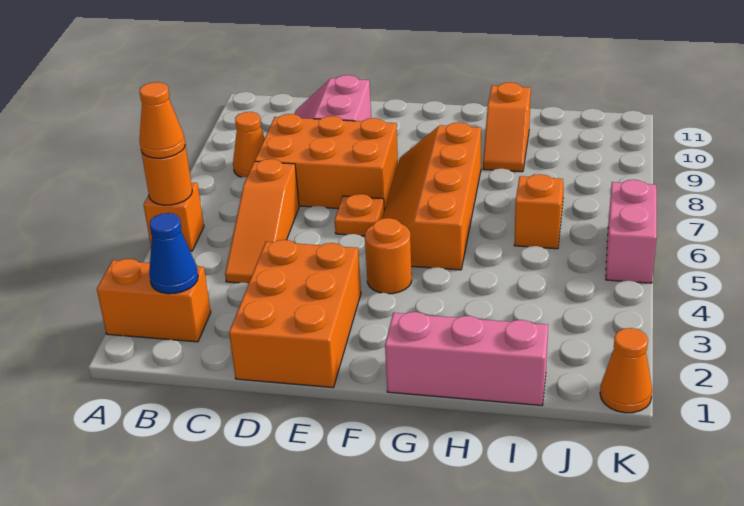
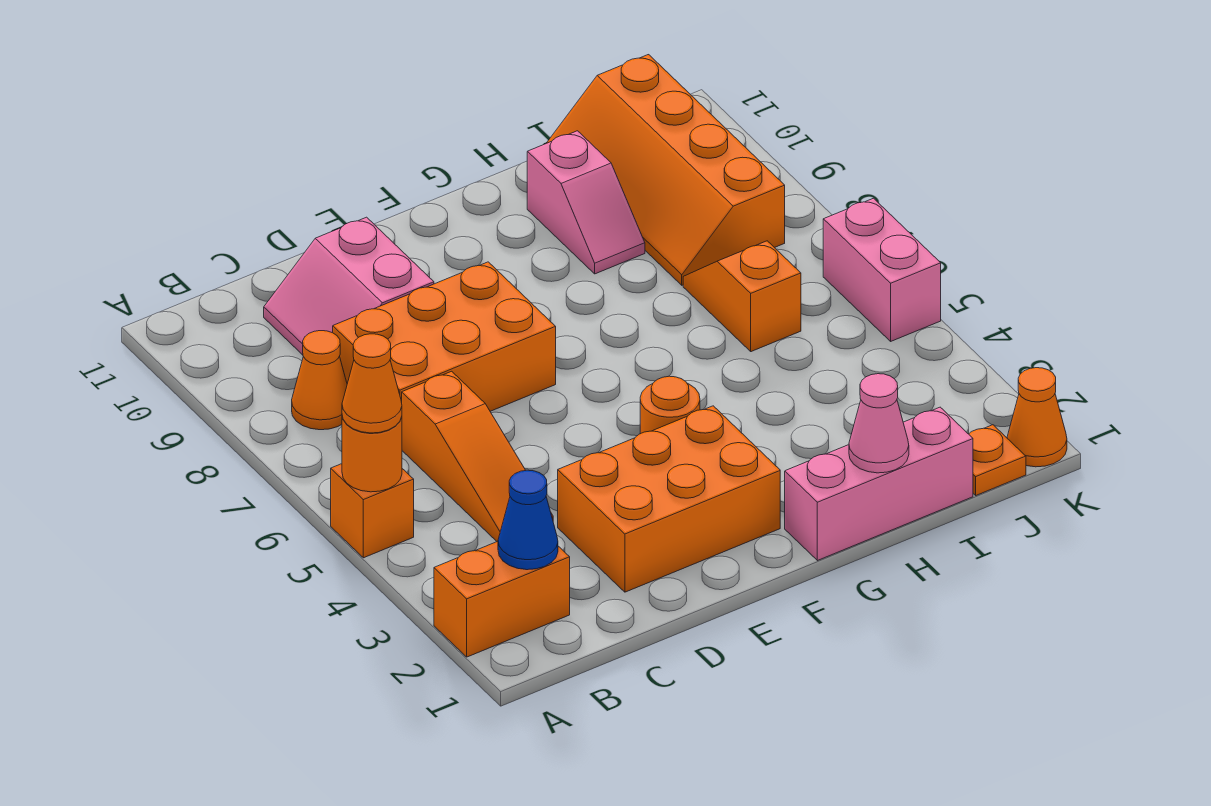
orange brick D1:E3 level 1 -> orange brick D2:F3 level 1
orange plate E6 level 1 -> orange plate J1 level 1
orange slope F5:G8 level 1 top G -> orange slope I8:J11 level 1 top J
none -> pink cone H1 level 2
orange slope H9:H10 level 1 top 10 -> pink slope H9:H10 level 1 top 10

